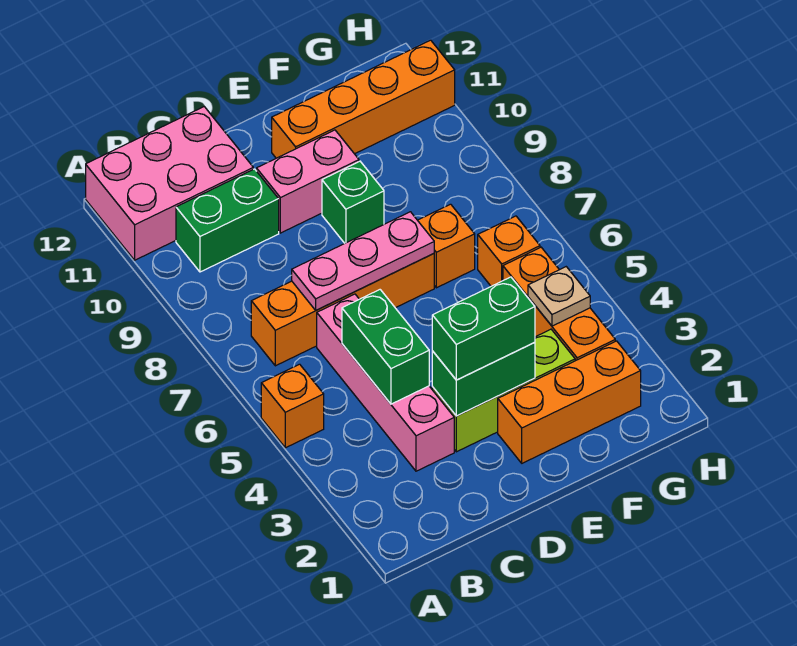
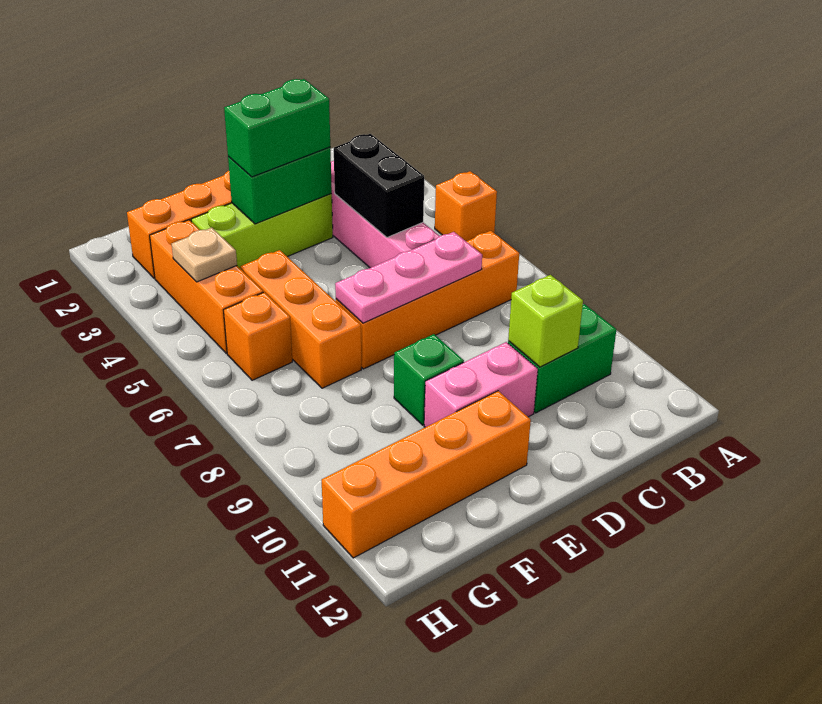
pink brick A11:C12 level 1 -> none
green brick C4:C5 level 2 -> black brick C4:C5 level 2
none -> lime brick C10 level 2
orange brick F7 level 1 -> orange brick F5:F7 level 1

